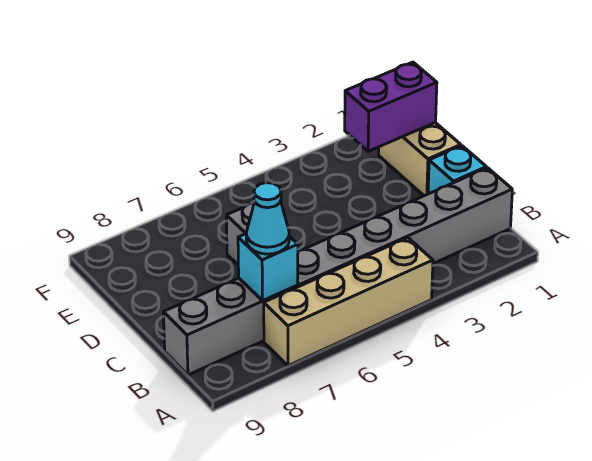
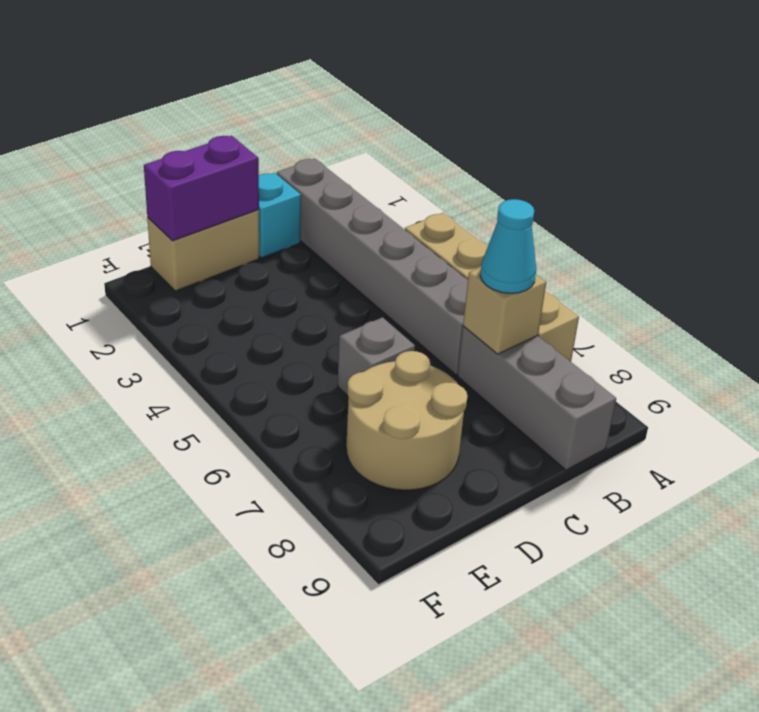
cyan brick B7 level 2 -> tan brick B7 level 2
none -> tan round brick D7:E8 level 1
purple brick E1:E2 level 2 -> purple brick D1:E1 level 2

